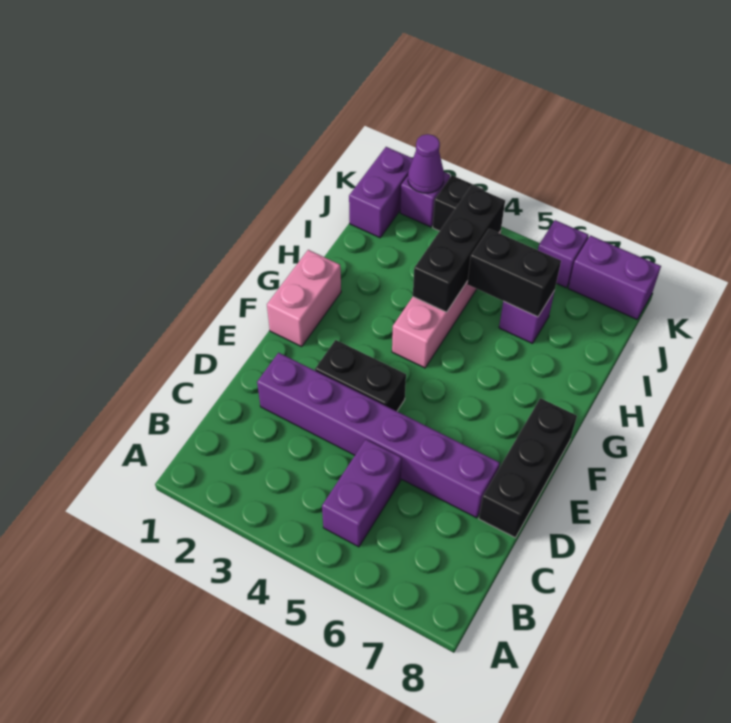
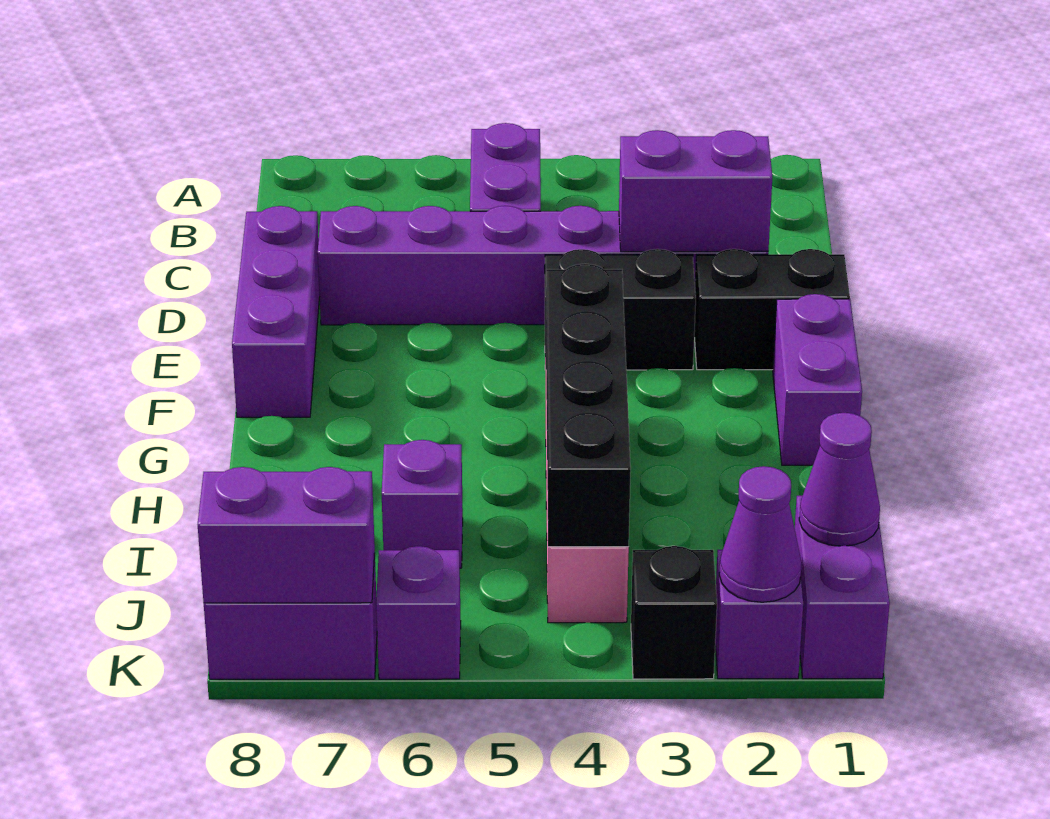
none -> purple brick D2:D3 level 2
black brick D8:F8 level 1 -> purple brick D8:F8 level 1
pink brick F1:G1 level 1 -> purple brick F1:G1 level 1
black brick H4:J4 level 2 -> black brick G4:J4 level 2
black brick I5:I6 level 2 -> black brick E1:E2 level 1
none -> purple cone J1 level 2
none -> purple brick K7:K8 level 2

